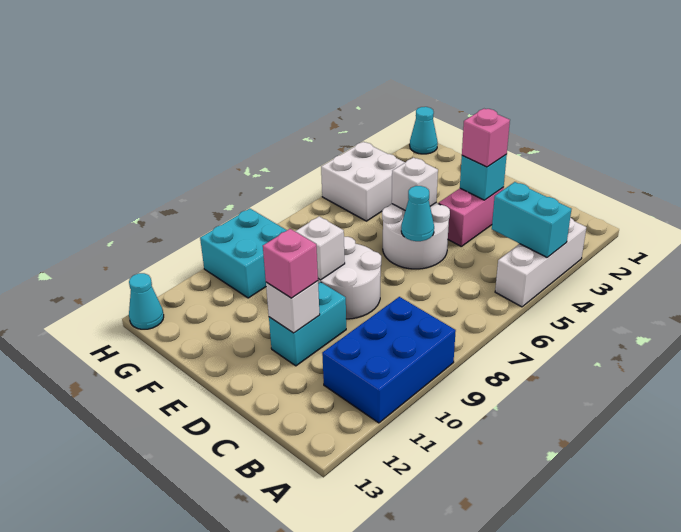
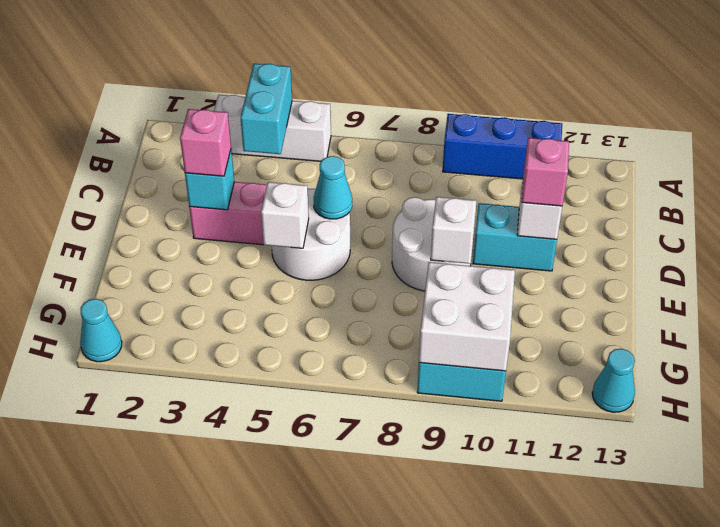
blue brick A9:B11 level 1 -> blue brick A9:A11 level 1
white brick G4:H5 level 1 -> white brick G9:H10 level 2

